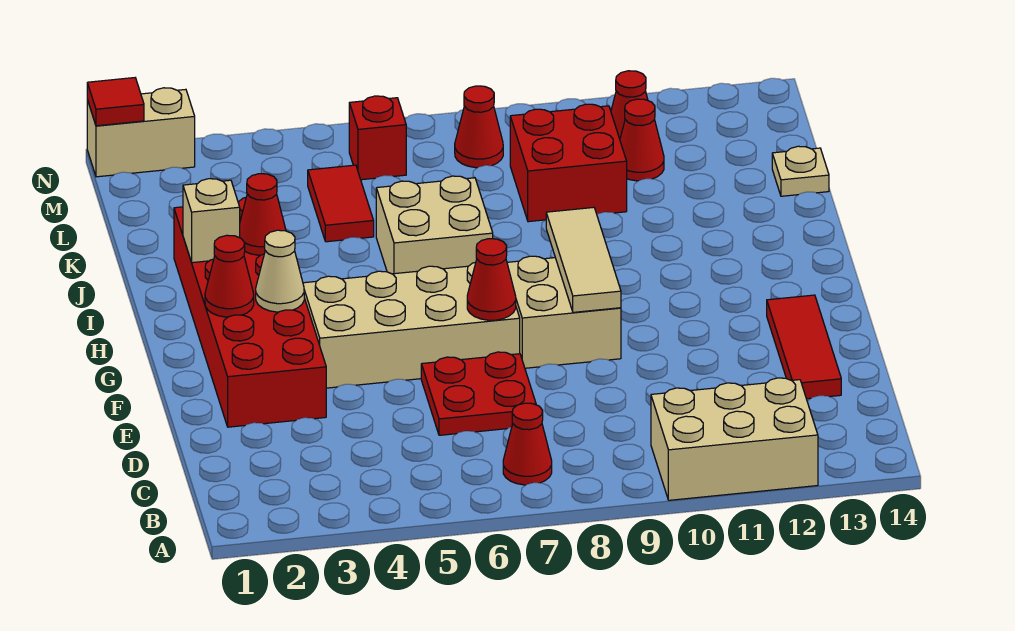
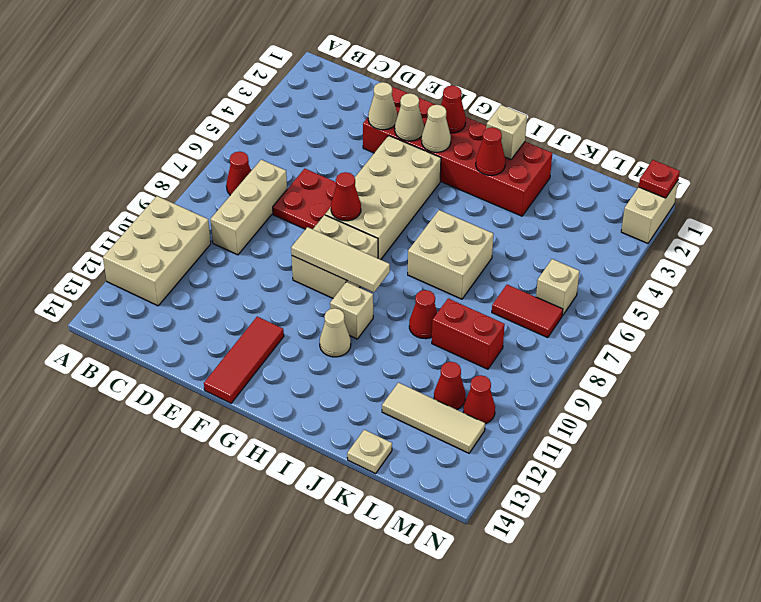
none -> tan brick C7:C9 level 1
red tile D13:F13 level 1 -> red tile F12:F14 level 1
none -> tan cone E3 level 2
none -> tan cone F3 level 2
none -> tan brick H10 level 1
none -> tan cone H11 level 1
red tile K5:L5 level 1 -> red tile L7:M7 level 1
red brick K9:L10 level 1 -> red brick K9:L9 level 1
none -> tan tile K12:M12 level 1
red brick M6 level 1 -> tan brick M6 level 1
red cone M8 level 1 -> red cone J9 level 1
red tile N1 level 2 -> red plate N1 level 2

